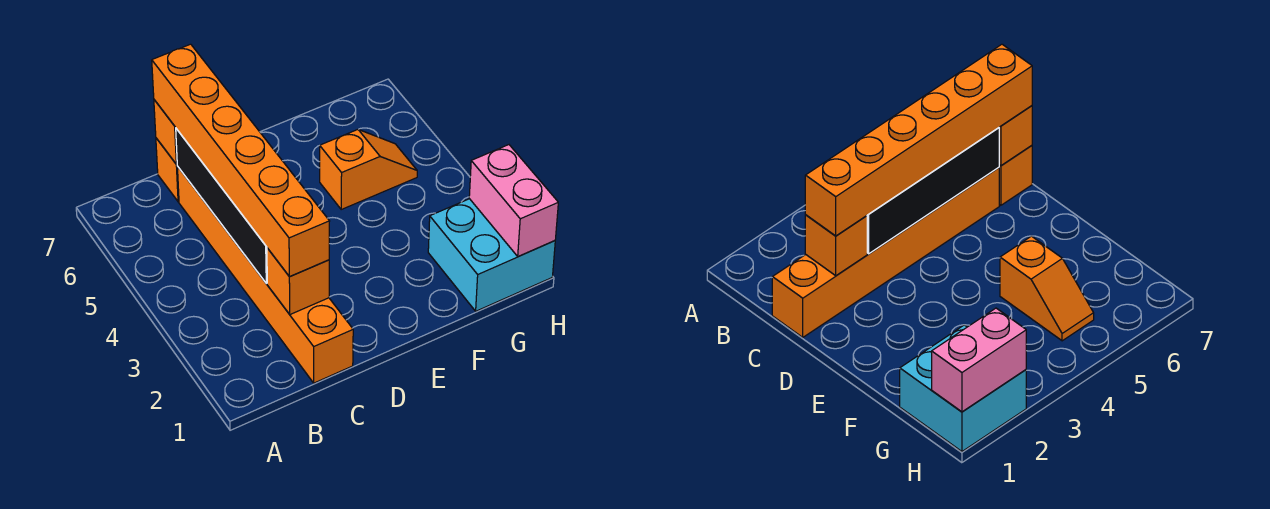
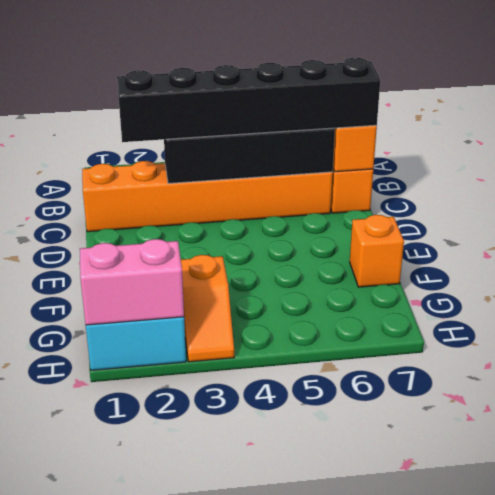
orange brick C2 level 2 -> orange brick F7 level 1
orange brick C2:C7 level 3 -> black brick C2:C7 level 3
orange slope F5:G5 level 1 top F -> orange slope G3:H3 level 1 top G

